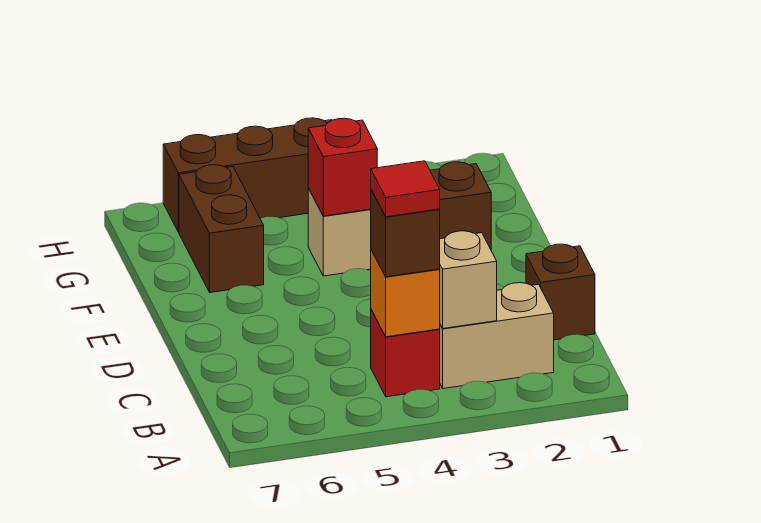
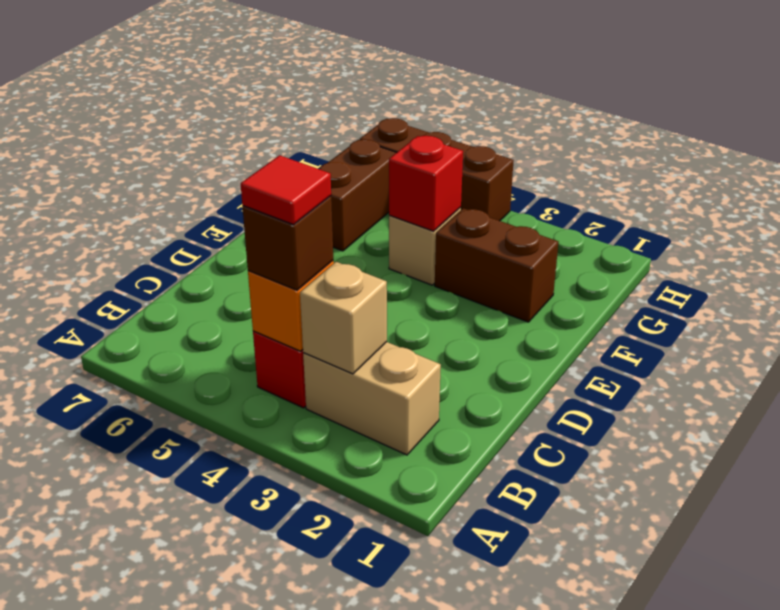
brown brick C1 level 1 -> none

